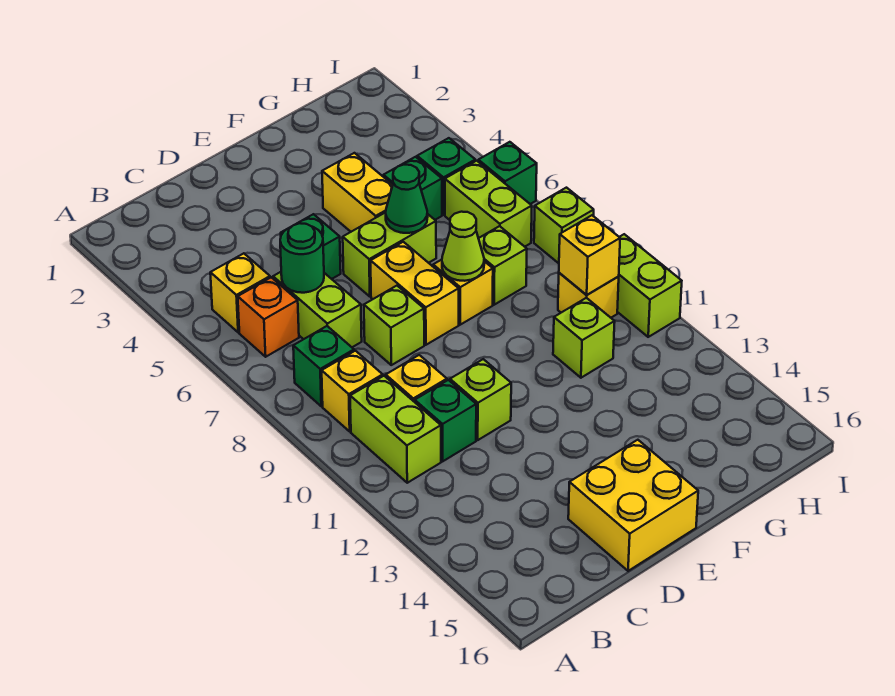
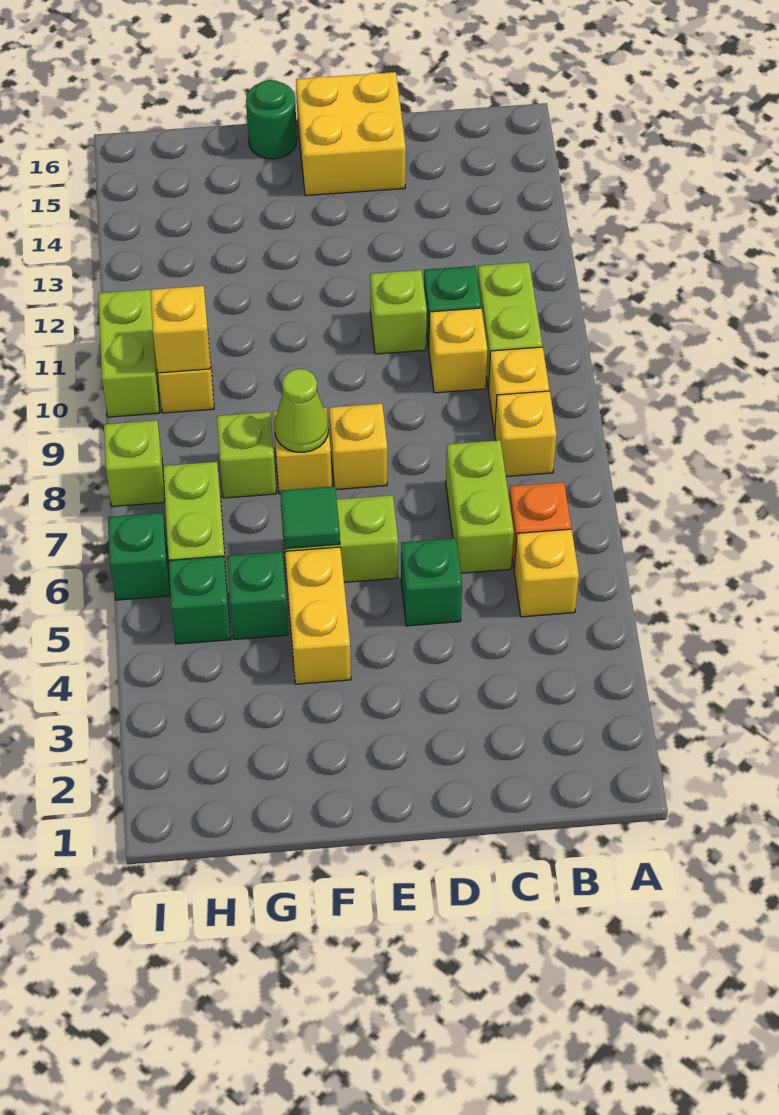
green brick B8 level 1 -> yellow brick B8 level 1
green round brick C6 level 2 -> green round brick F16 level 1
lime brick D8 level 1 -> none
yellow brick E7:E8 level 1 -> yellow brick E8 level 1
green cone F6 level 2 -> green tile F6 level 2
lime brick G11 level 1 -> none

